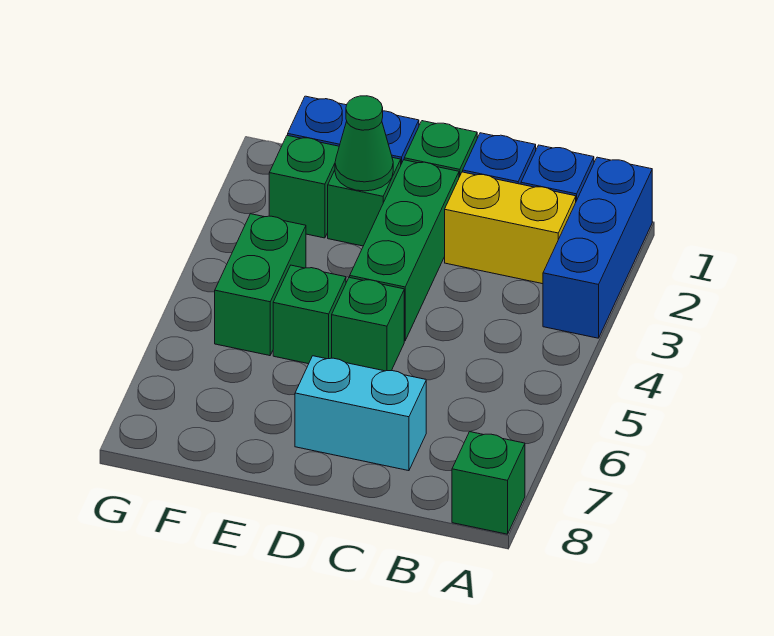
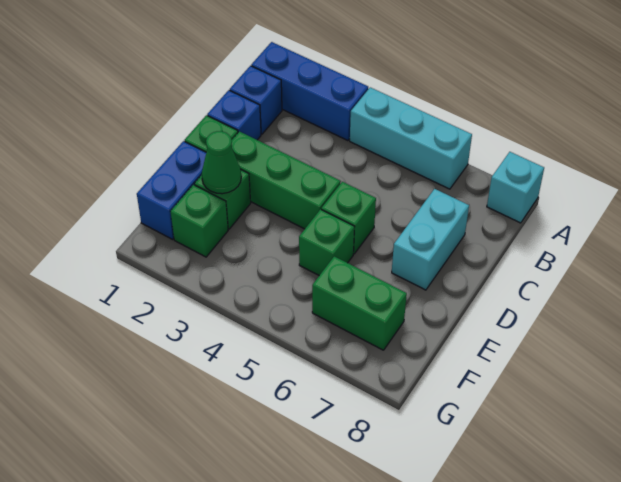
none -> cyan brick A4:A6 level 1
green brick A8 level 1 -> cyan brick A8 level 1
yellow brick B2:C2 level 1 -> none
green brick F4:F5 level 1 -> green brick F6:F7 level 1

